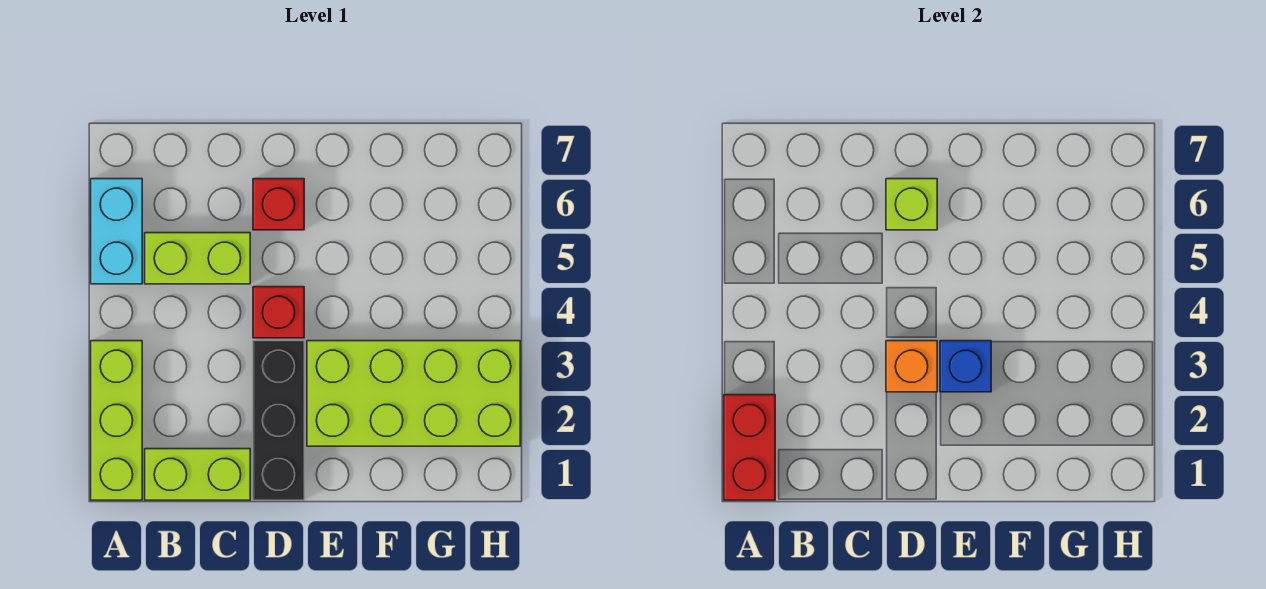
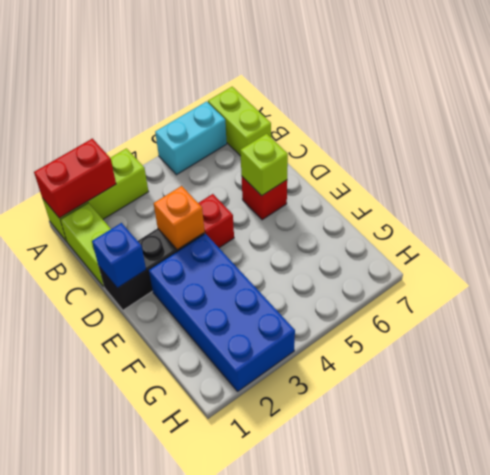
lime brick B5:C5 level 1 -> lime brick A7:B7 level 1
lime brick E2:H3 level 1 -> blue brick E2:H3 level 1
blue brick E3 level 2 -> blue brick D1 level 2

